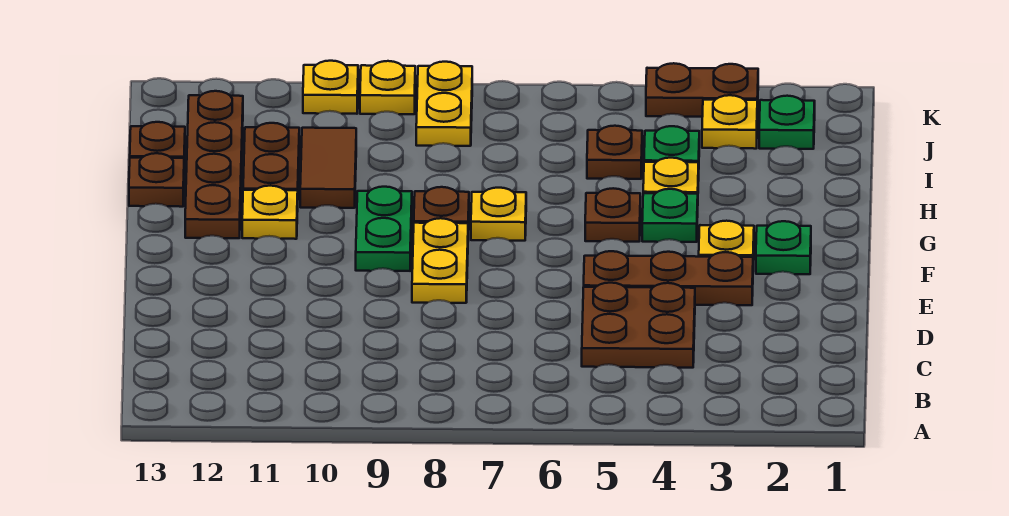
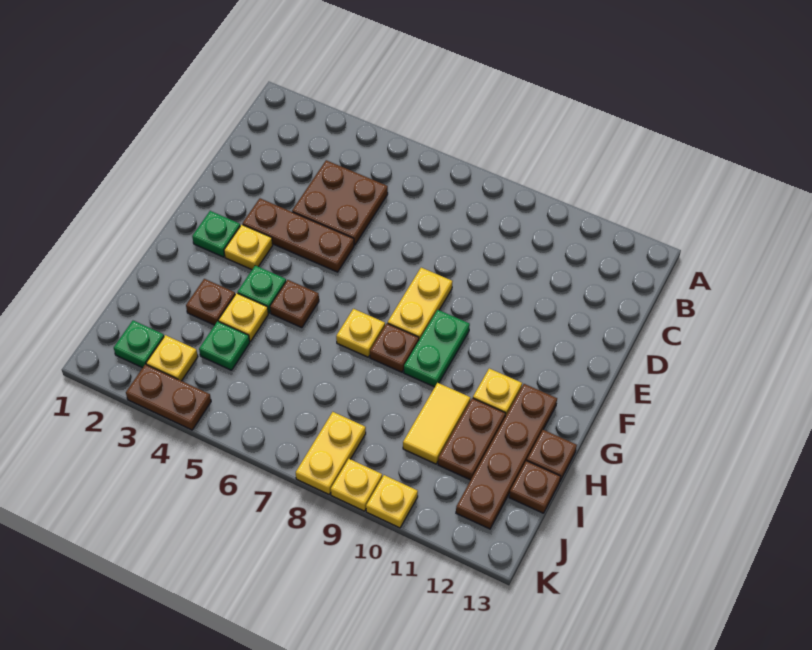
brown tile H10:I10 level 1 -> yellow tile H10:I10 level 1
brown plate I5 level 1 -> brown plate H3 level 1

